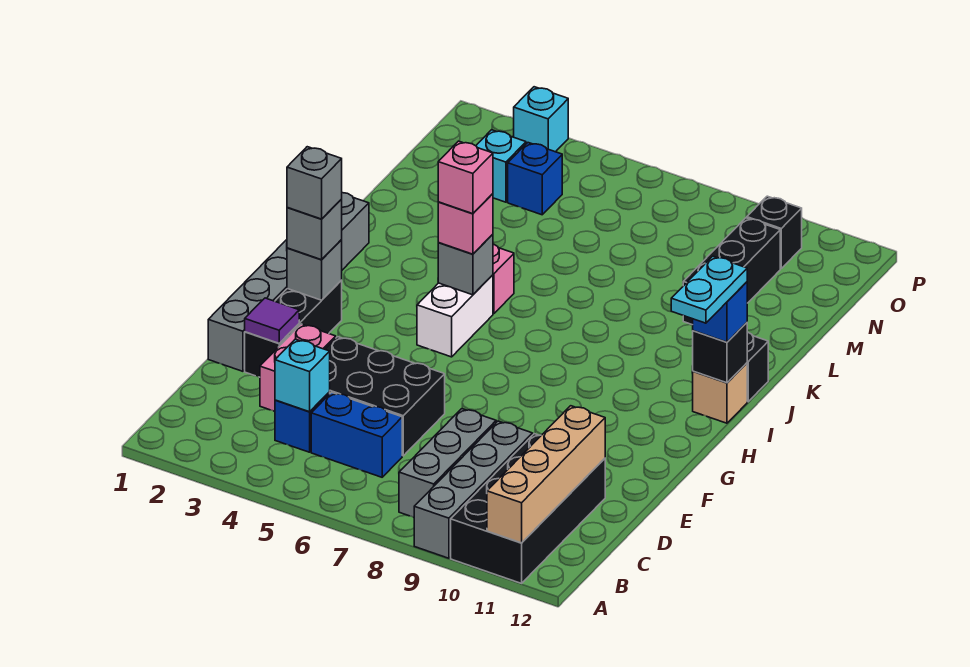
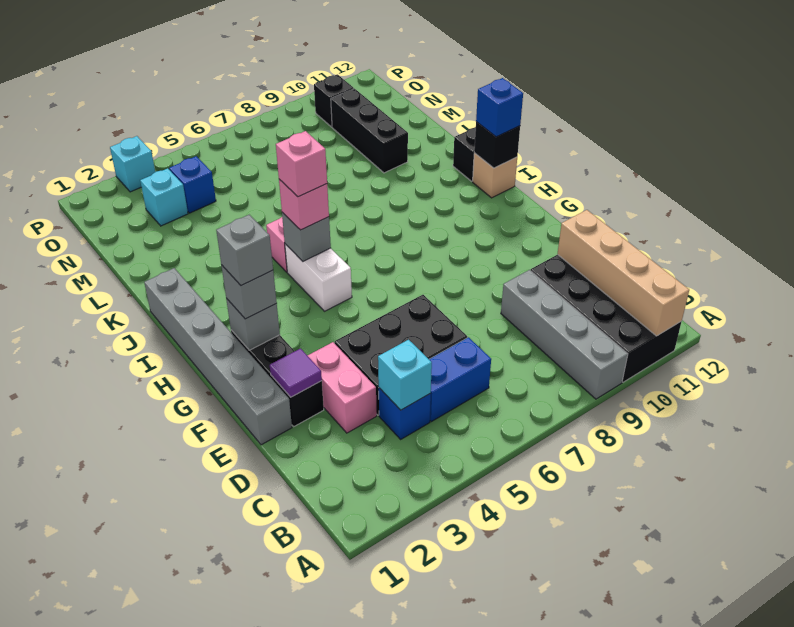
grey brick B8:D8 level 1 -> none
cyan plate H12:I12 level 4 -> none

